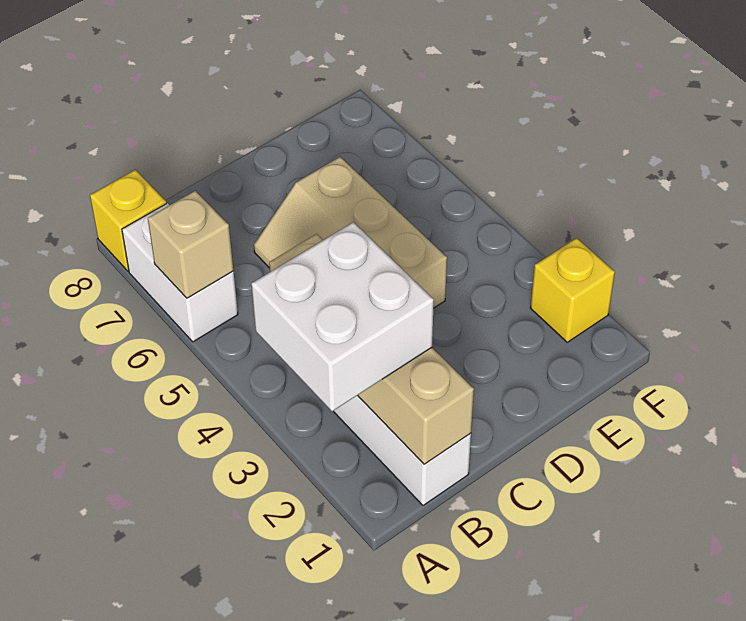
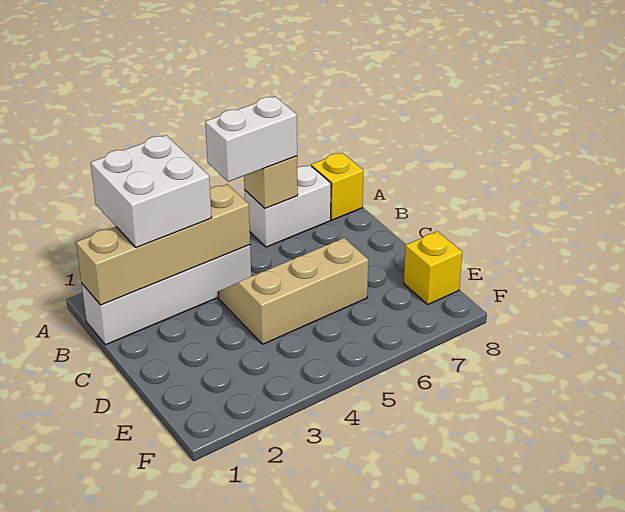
none -> white brick A5:A6 level 3
yellow brick F2 level 1 -> yellow brick E8 level 1

